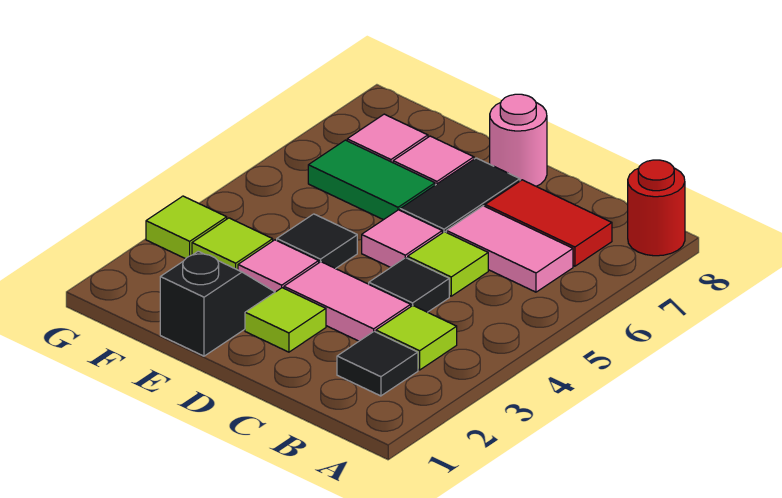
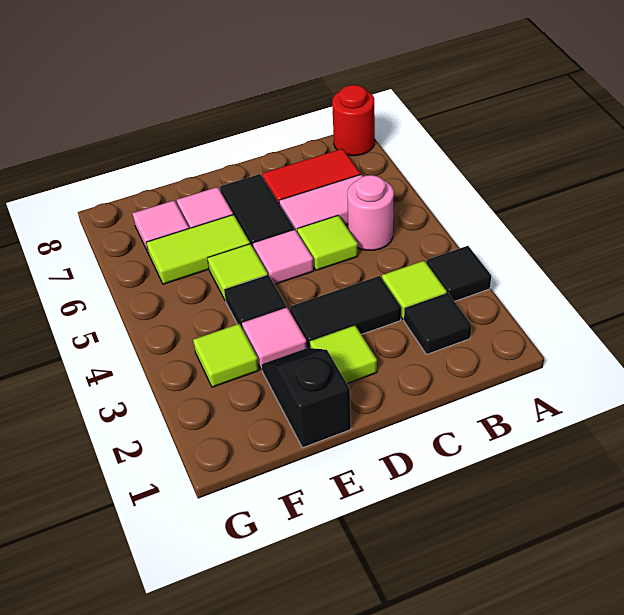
pink tile C3:D3 level 1 -> black tile C3:D3 level 1
black tile C4 level 1 -> black tile A3 level 1
pink round brick D8 level 1 -> pink round brick B5 level 1
green tile E6:F6 level 1 -> lime tile E6:F6 level 1
lime tile G3 level 1 -> lime tile E5 level 1

